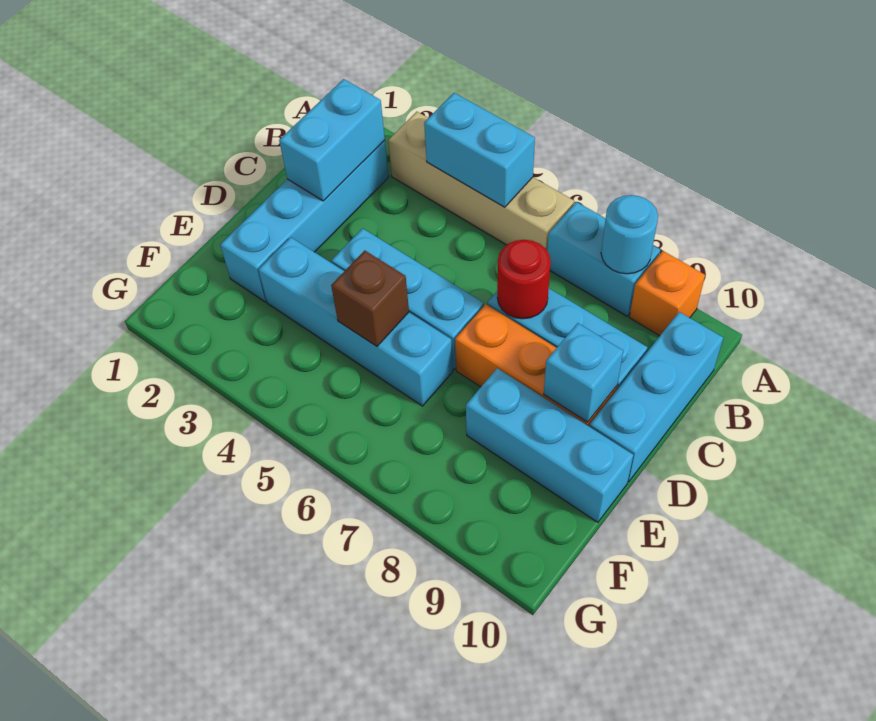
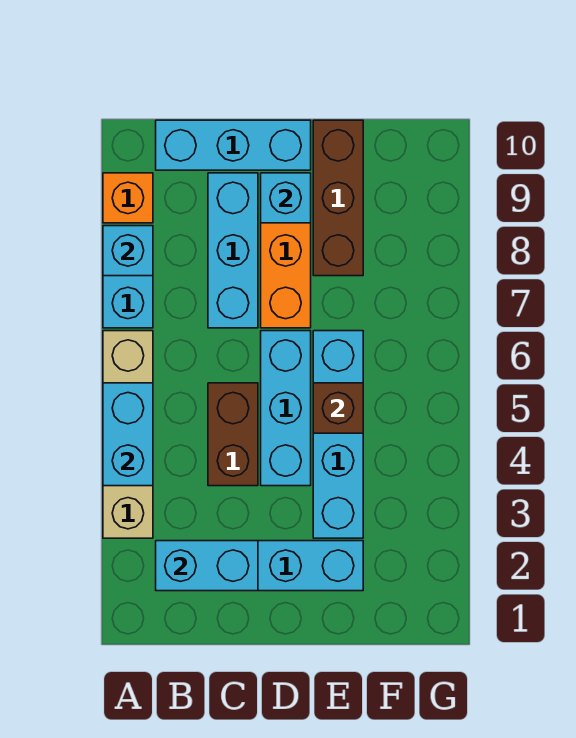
cyan round brick A8 level 2 -> cyan brick A8 level 2
none -> brown brick C4:C5 level 1
red round brick C7 level 2 -> none
cyan brick E8:E10 level 1 -> brown brick E8:E10 level 1

